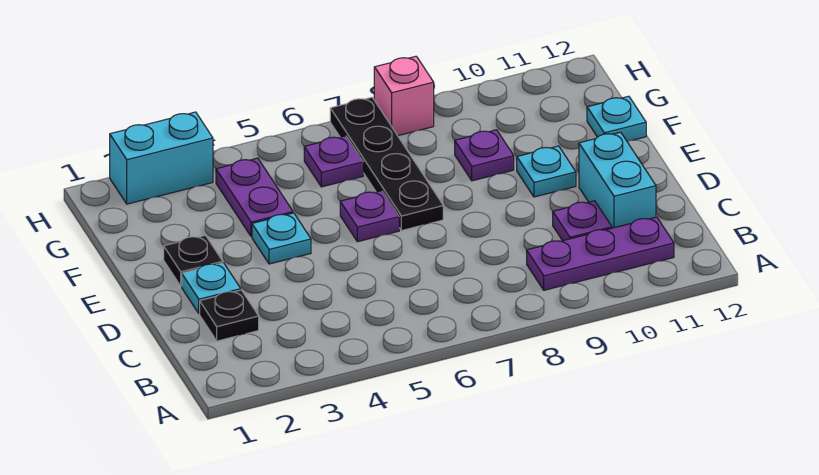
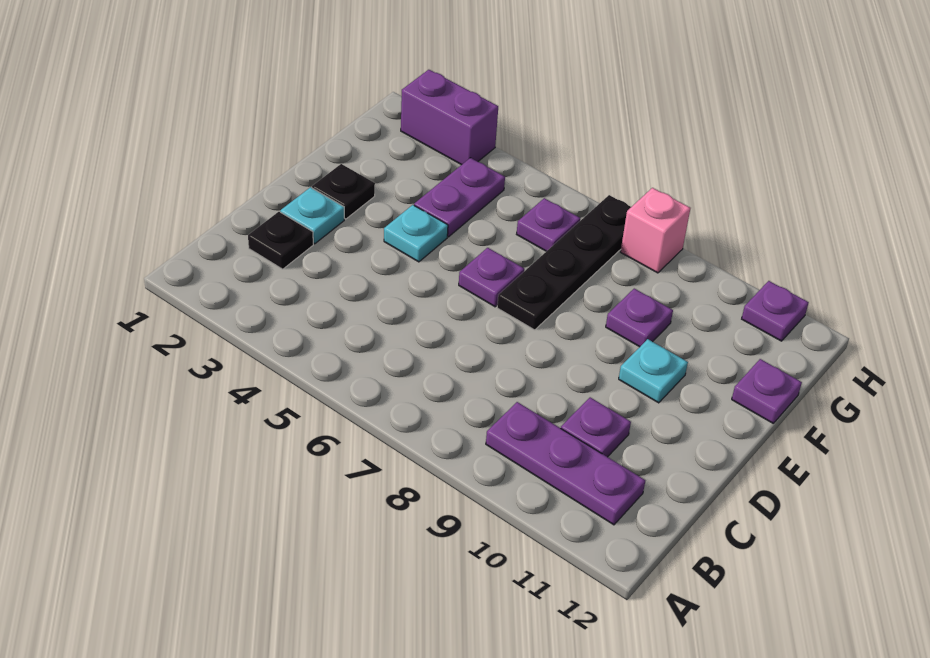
cyan brick C11:D11 level 1 -> none
cyan plate F12 level 1 -> purple plate F12 level 1
cyan brick H2:H3 level 1 -> purple brick H2:H3 level 1
none -> purple plate H11 level 1

